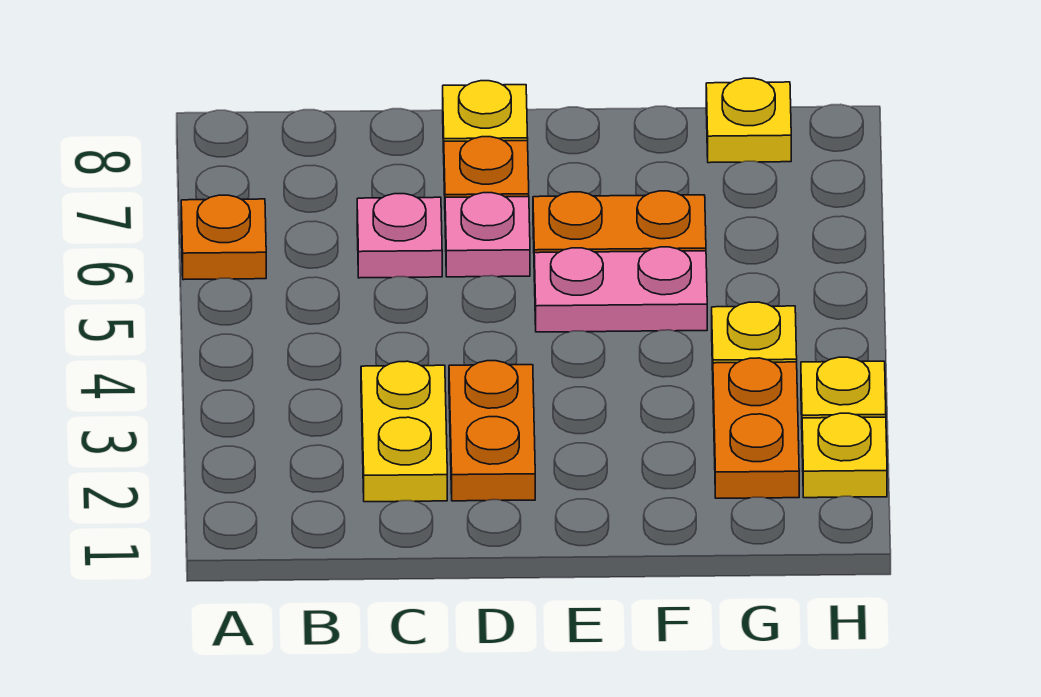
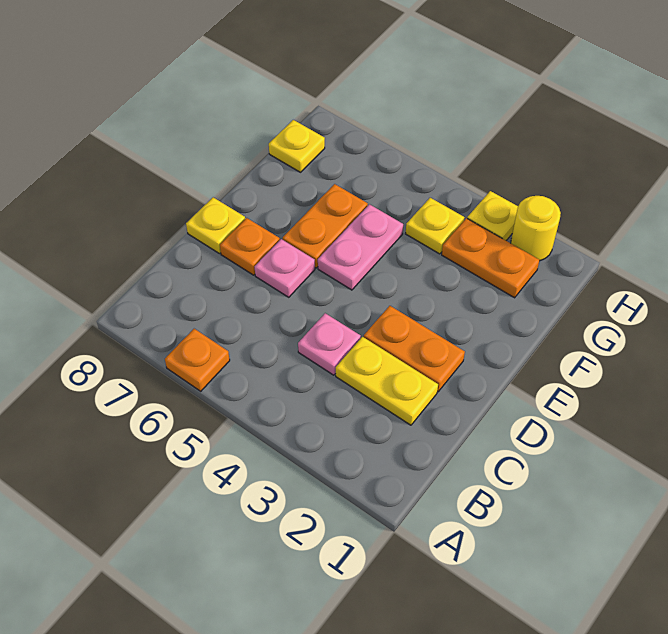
pink plate C6 level 1 -> pink plate C4 level 1
yellow plate H2 level 1 -> yellow round brick H2 level 1

